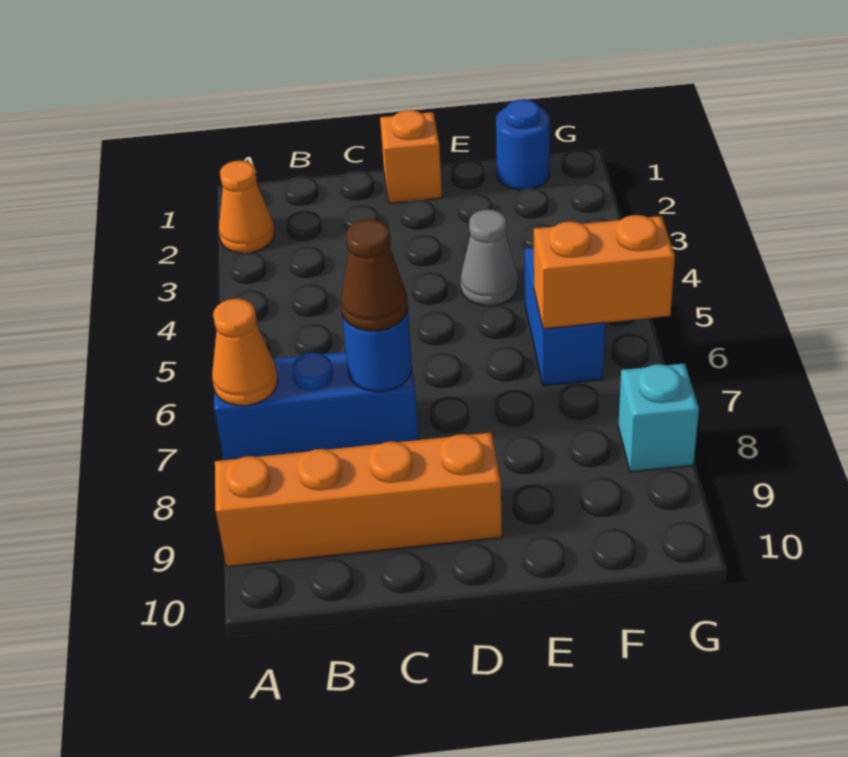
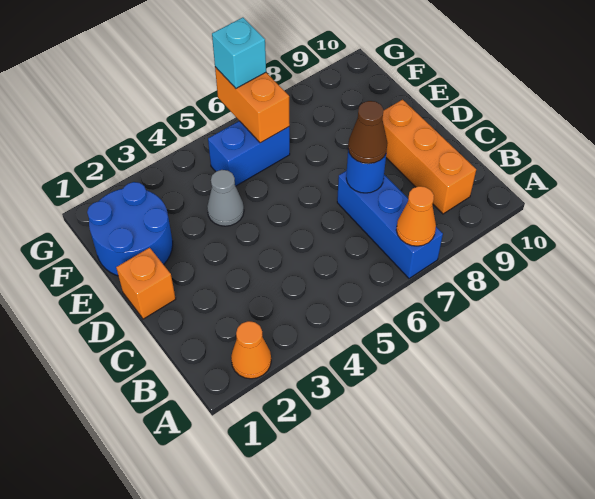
orange brick A9:D9 level 1 -> orange brick B9:D9 level 1
blue round brick F1 level 1 -> blue round brick E1:F2 level 1
cyan brick G8 level 1 -> cyan brick G6 level 3

